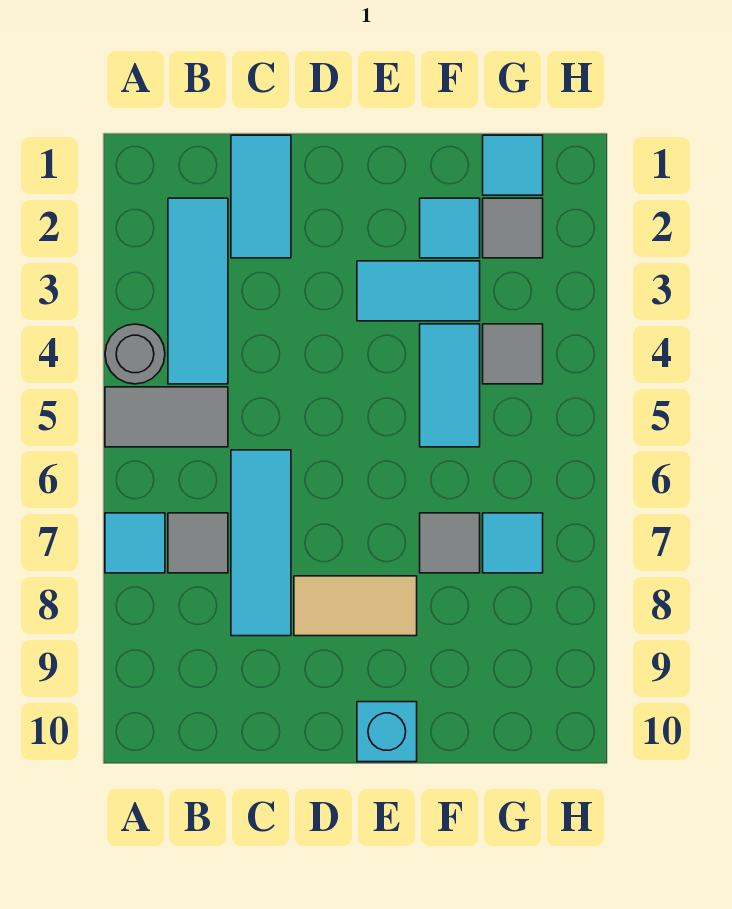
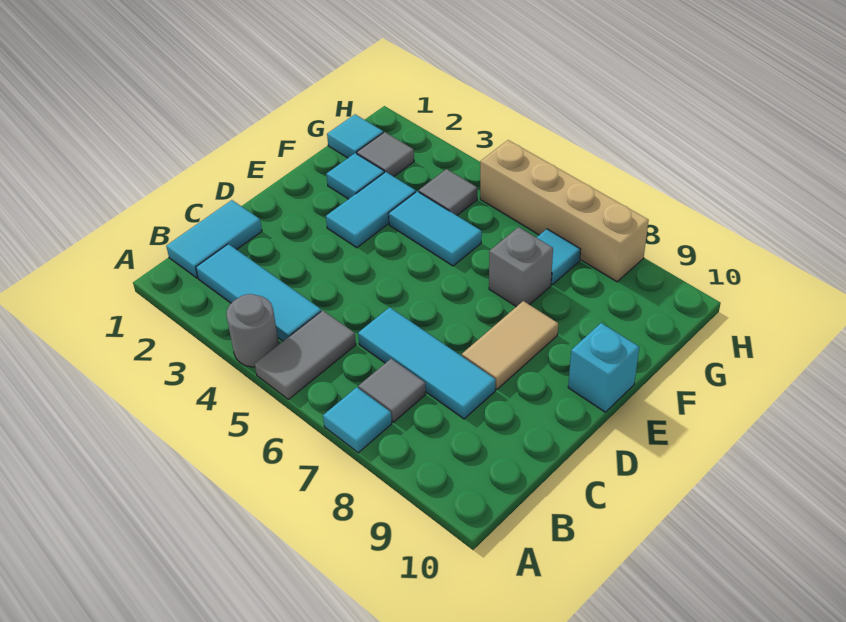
cyan tile C1:C2 level 1 -> cyan tile B1:C1 level 1
grey tile F7 level 1 -> grey brick F7 level 1
none -> tan brick H5:H8 level 1

